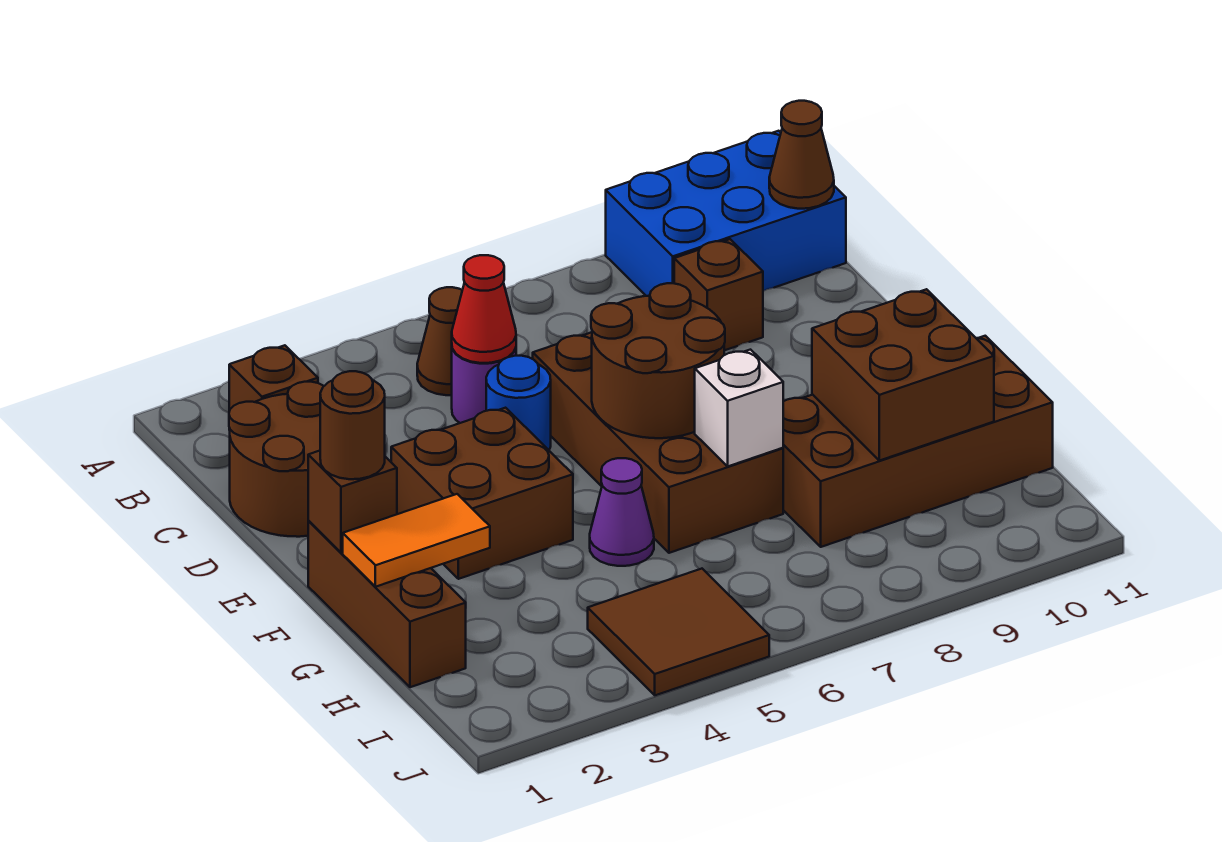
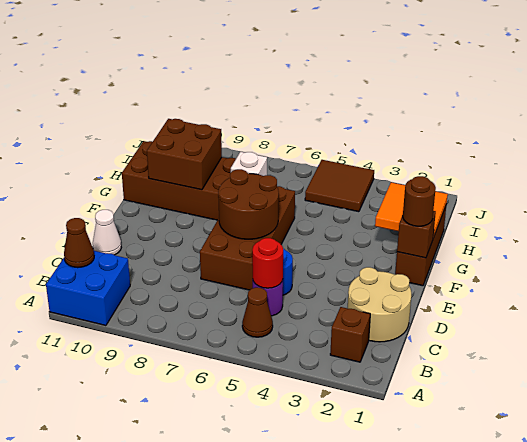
blue brick A9:B11 level 1 -> blue brick A10:B11 level 1
brown round brick C1:D2 level 1 -> tan round brick C1:D2 level 1
red cone C5 level 2 -> red round brick C5 level 2
brown brick C9 level 1 -> none
none -> white cone D11 level 1
brown brick E3:F4 level 1 -> none
orange tile G1:G2 level 2 -> orange tile G1:H2 level 2
purple cone G5 level 1 -> none

